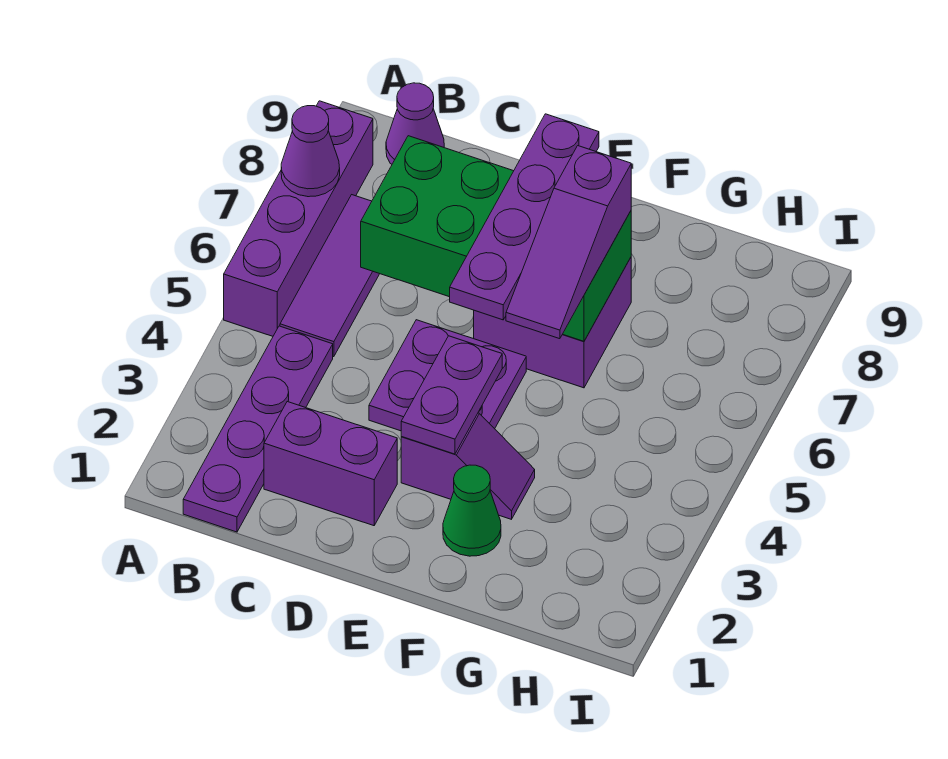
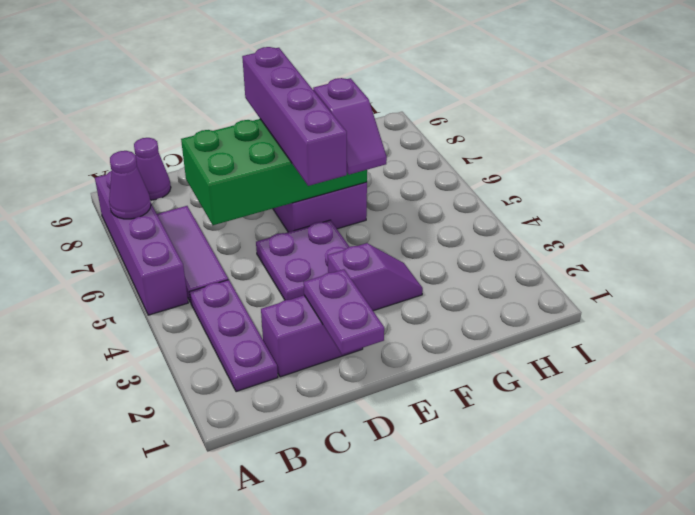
purple plate B1:B4 level 1 -> purple plate B2:B4 level 1
purple plate E3:E4 level 2 -> purple plate D1:D2 level 2
purple plate E5:E8 level 3 -> purple brick E5:E8 level 3
green cone F2 level 1 -> none
purple slope F5:F7 level 3 top 7 -> purple slope F5:F6 level 3 top 6

